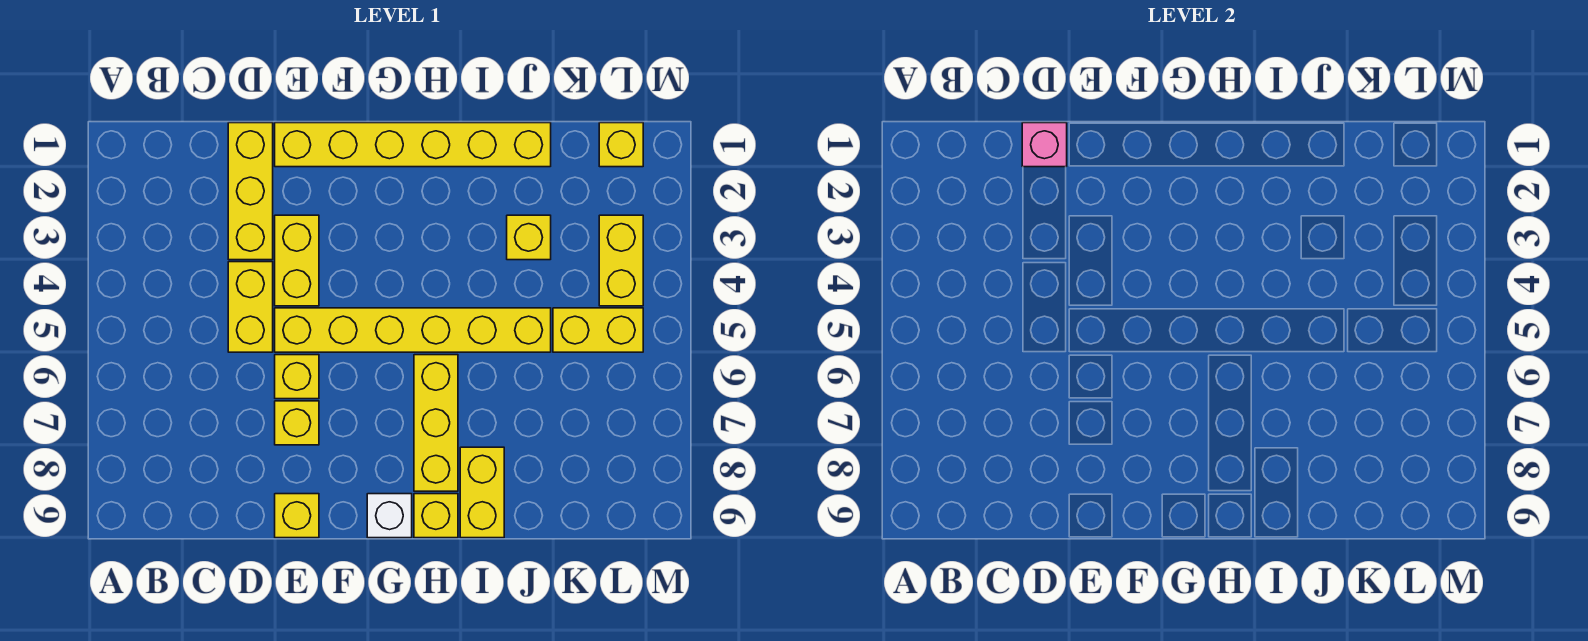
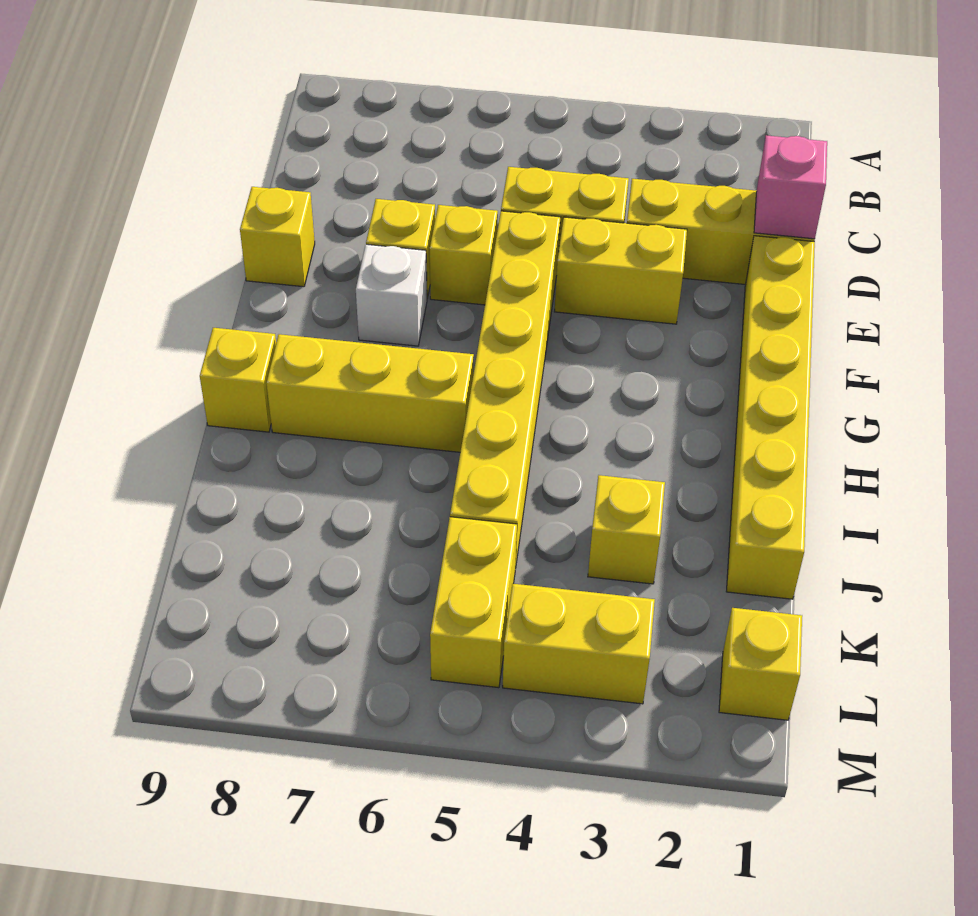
white brick G9 level 1 -> white brick F7 level 1
yellow brick I8:I9 level 1 -> none

